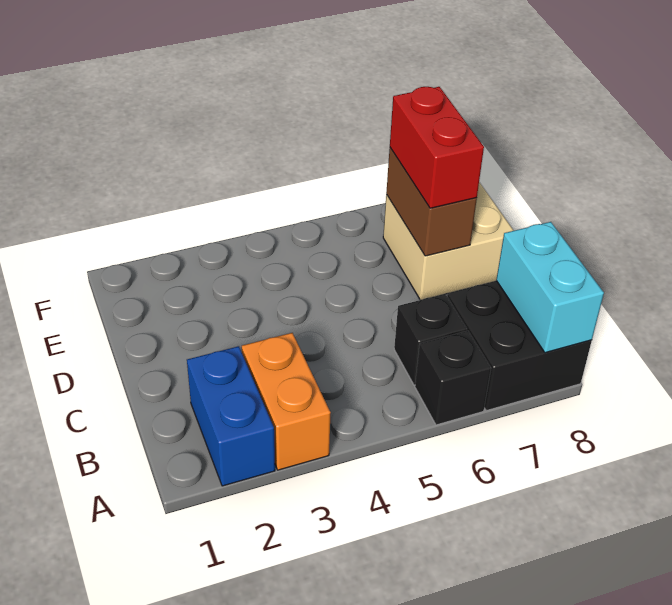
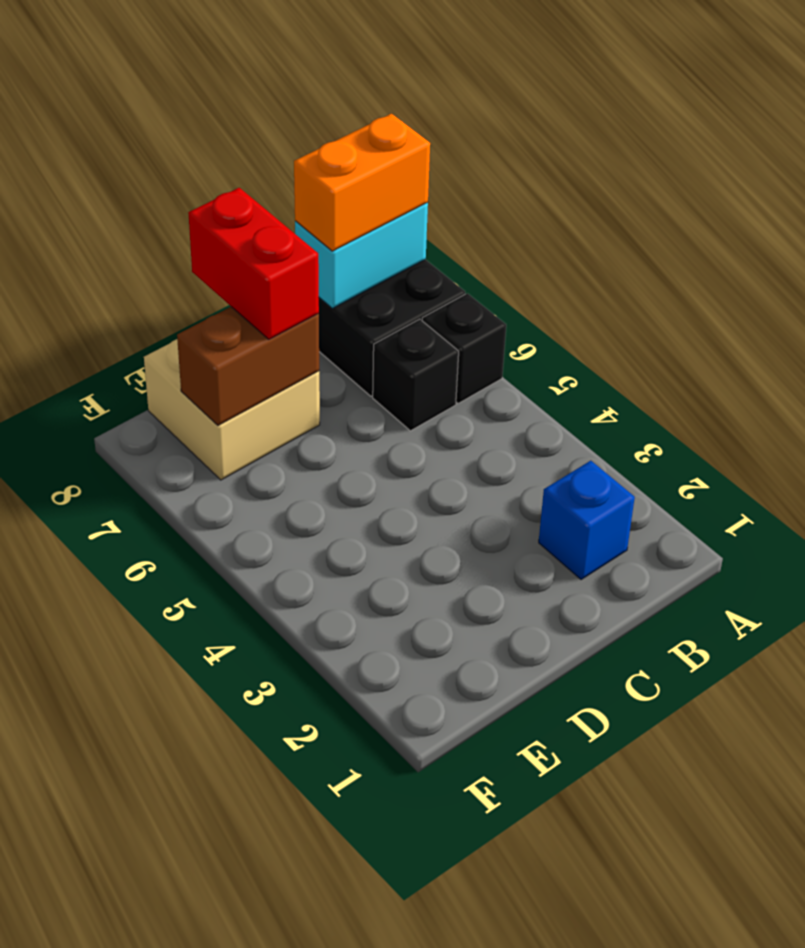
blue brick A2:B2 level 1 -> blue brick B2 level 1
orange brick A3:B3 level 1 -> orange brick A8:B8 level 3
red brick D7:E7 level 3 -> red brick D7:D8 level 3

